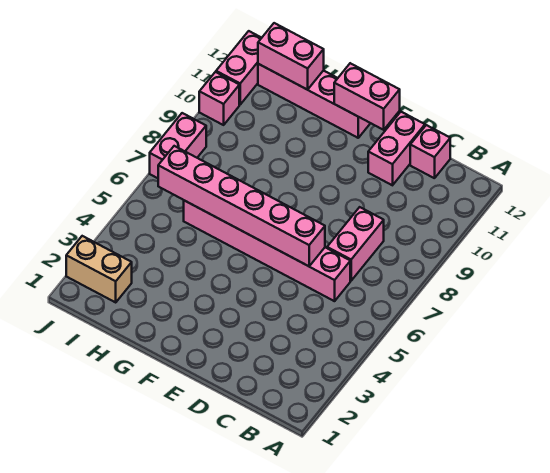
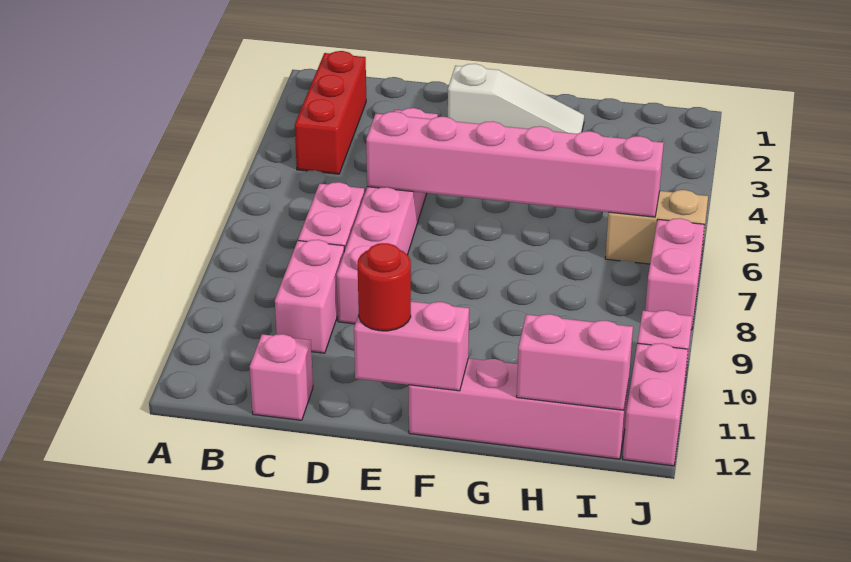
none -> red brick B2:B4 level 1
pink brick C6:H6 level 1 -> pink brick D4:D9 level 1
pink brick D11:D12 level 1 -> pink brick C9:C10 level 1
none -> white slope E2:G2 level 1 top E
none -> red round brick E12 level 3
tan brick I2:J2 level 1 -> tan brick I6:J6 level 1

